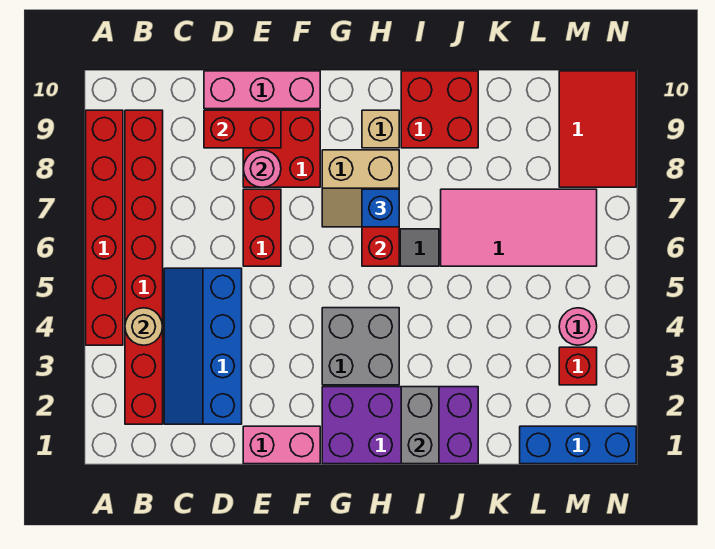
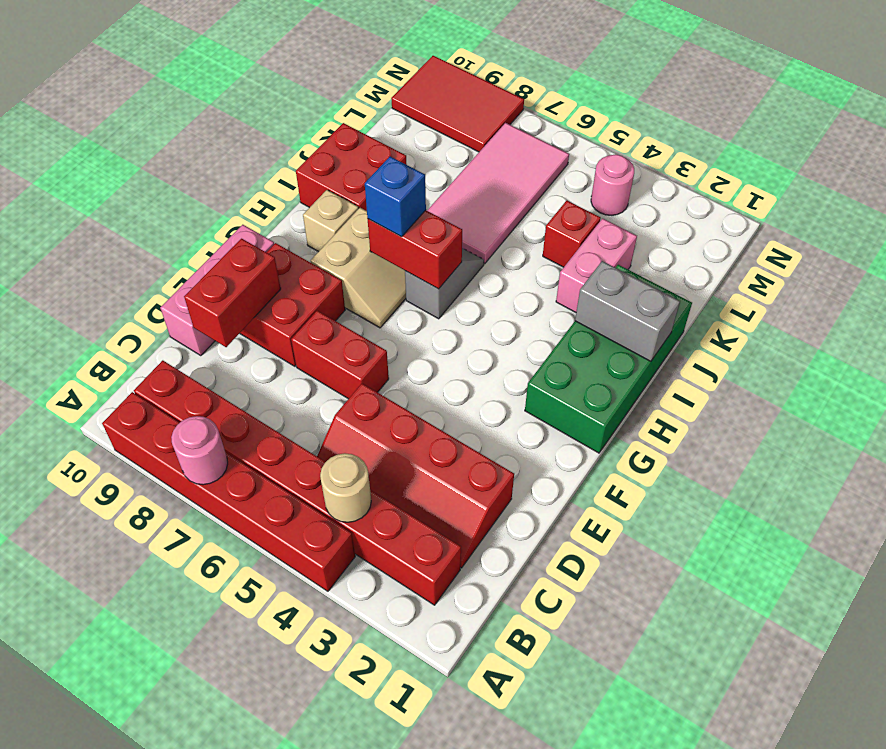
blue slope C2:D5 level 1 top D -> red slope C2:D5 level 1 top D
pink brick E1:F1 level 1 -> pink brick J3:K3 level 1
pink round brick E8 level 2 -> pink round brick A7 level 2
purple brick G1:J2 level 1 -> green brick G1:J2 level 1
grey brick G3:H4 level 1 -> none
blue brick L1:N1 level 1 -> none
red brick M3 level 1 -> red brick K4 level 1

